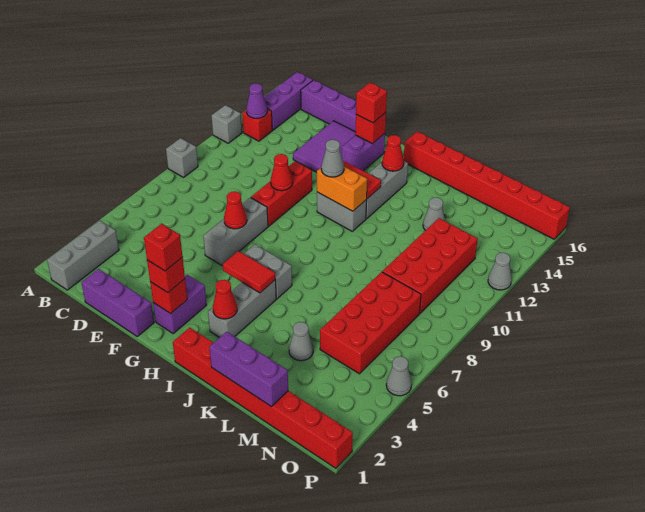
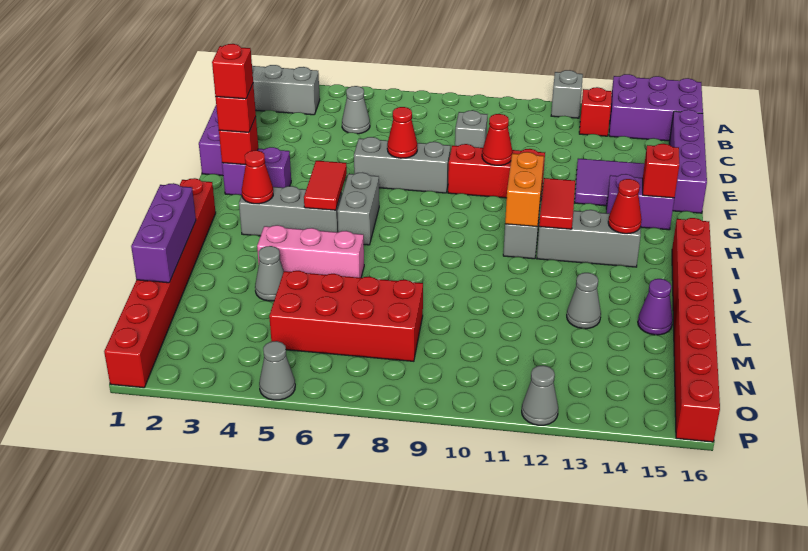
grey brick A9 level 1 -> grey brick D9 level 1
purple cone B13 level 2 -> purple cone L15 level 1
purple brick B14:B16 level 1 -> purple brick A14:B16 level 1
red brick G15 level 3 -> none
grey cone H11 level 3 -> grey cone C5 level 1
none -> pink brick K4:K6 level 1
red brick M9:N12 level 1 -> none

